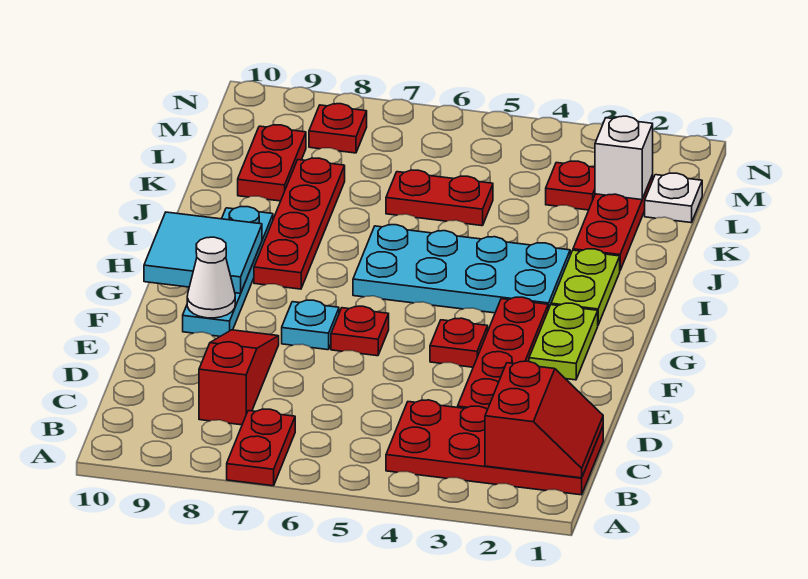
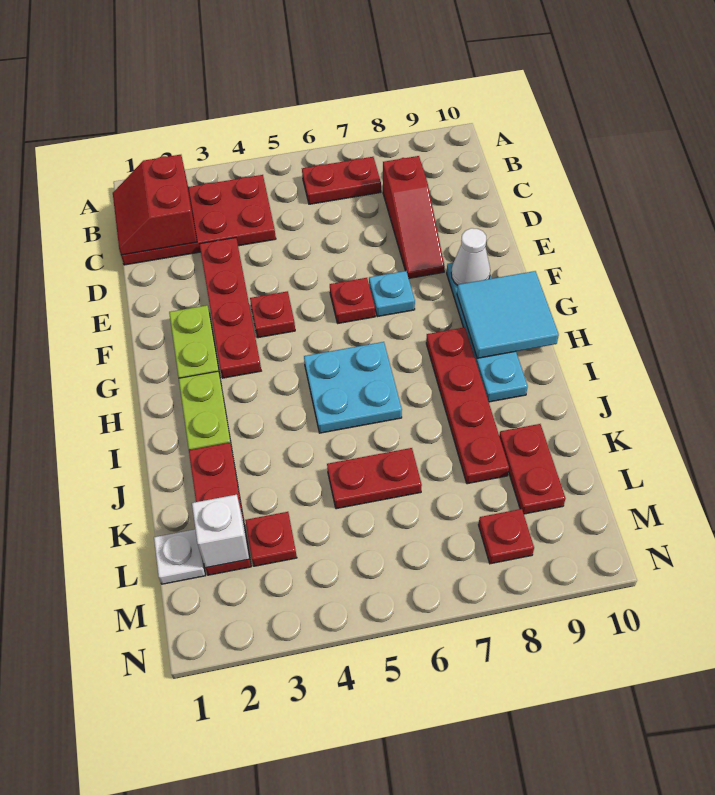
red plate A7:B7 level 1 -> red plate B6:B7 level 1
cyan plate H3:I6 level 1 -> cyan plate H5:I6 level 1

